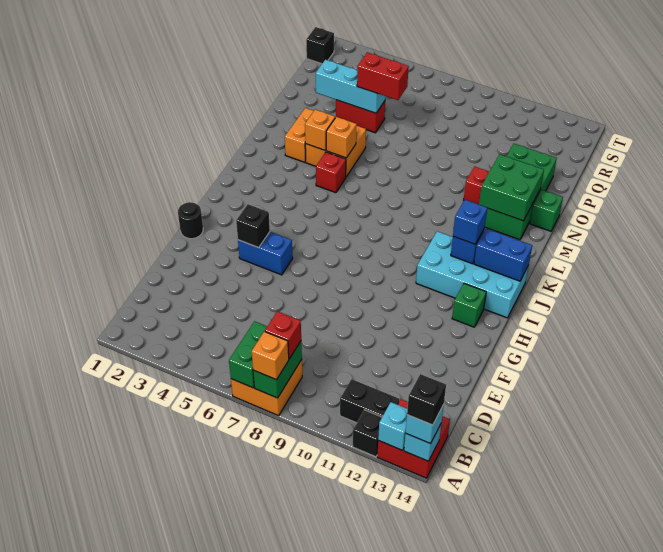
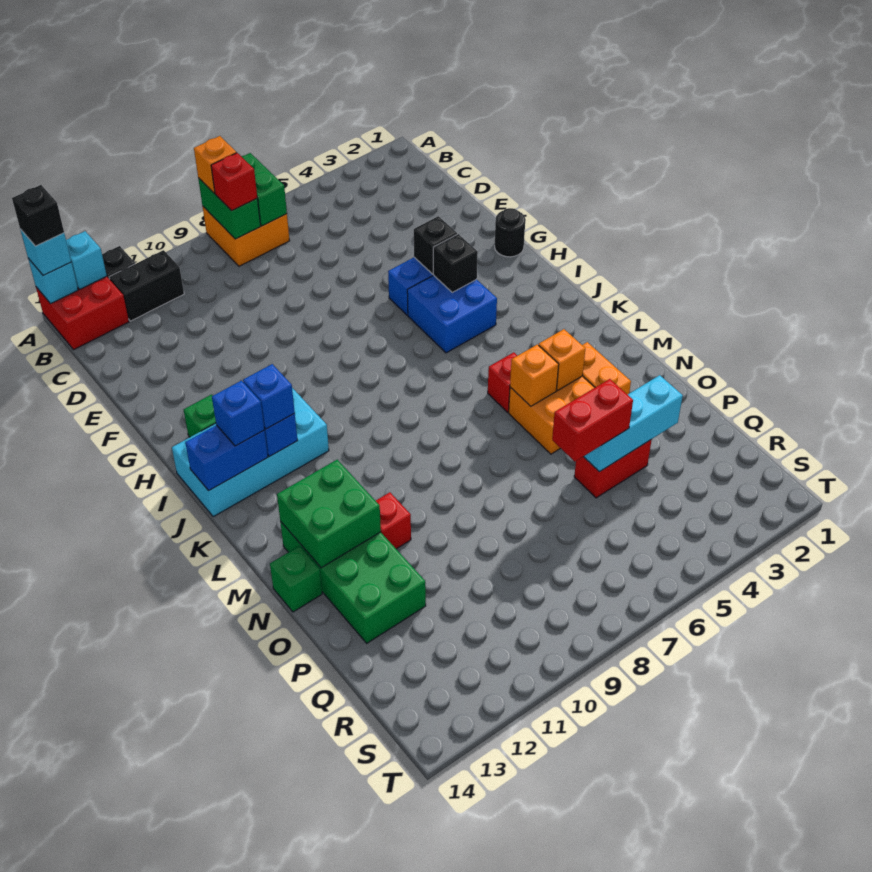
none -> blue brick H4:I5 level 1
none -> blue brick J13 level 3
black brick S1 level 1 -> black brick H4 level 2

